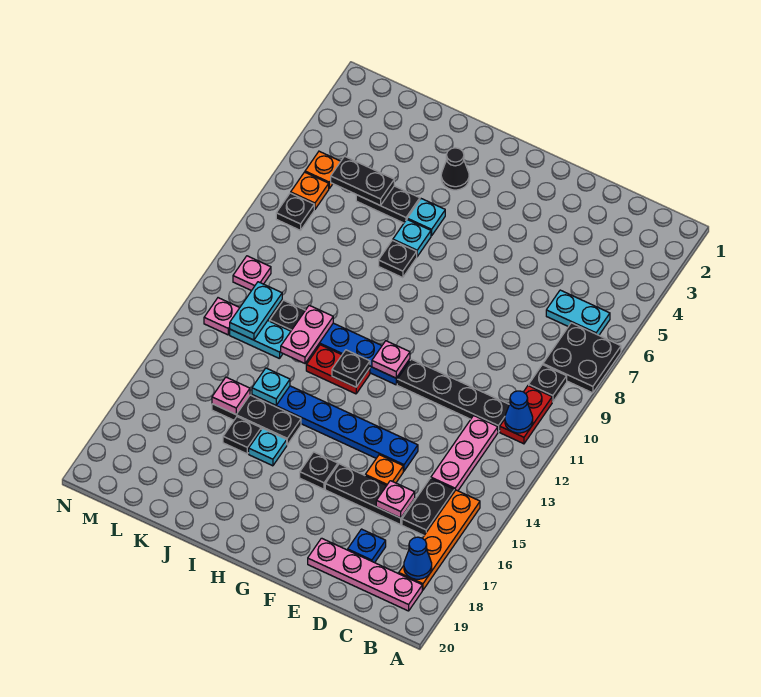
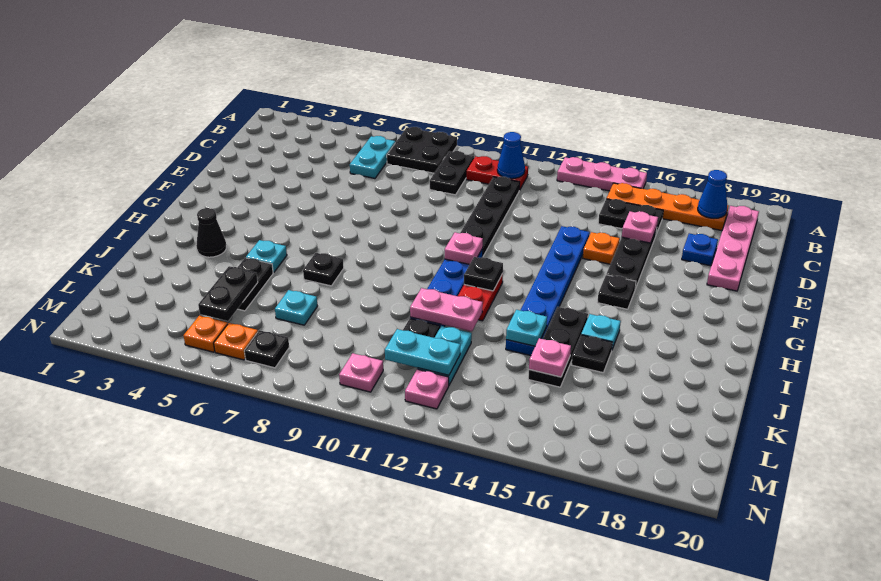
black plate B9 level 1 -> black plate B9:C9 level 1
pink plate C12:C14 level 1 -> pink plate A13:A15 level 1
cyan plate I6 level 1 -> cyan plate K7 level 1

